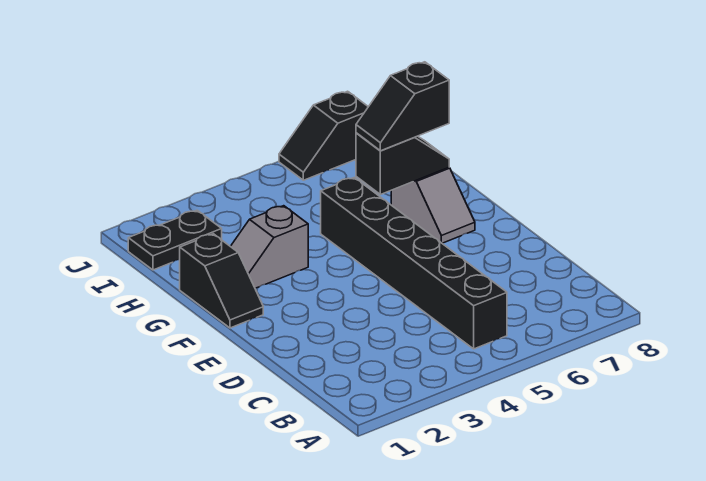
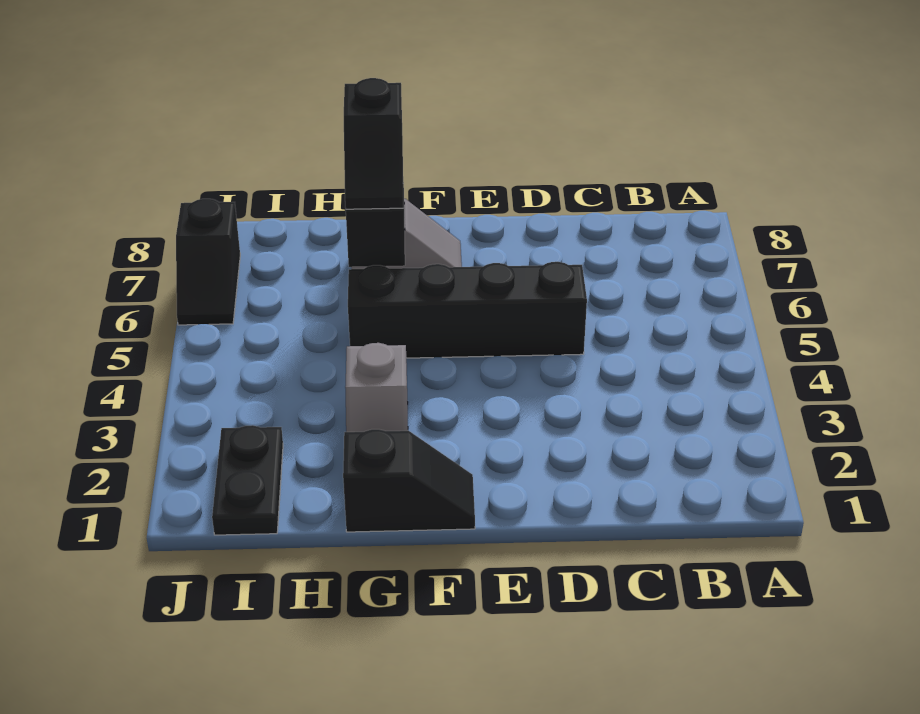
black brick B5:G5 level 1 -> black brick D5:G5 level 1

